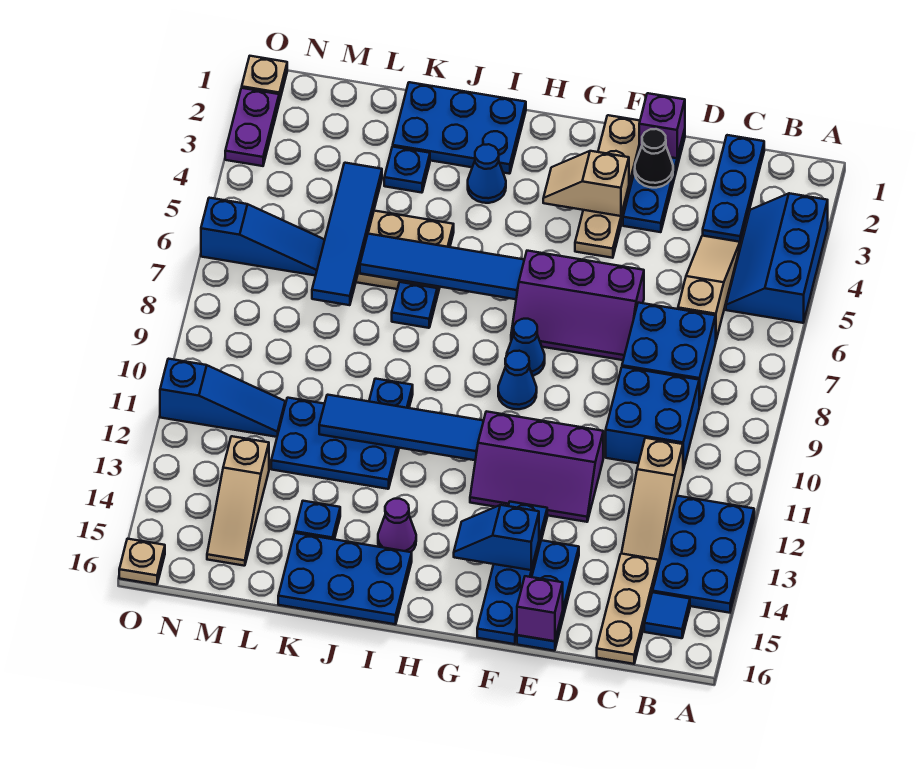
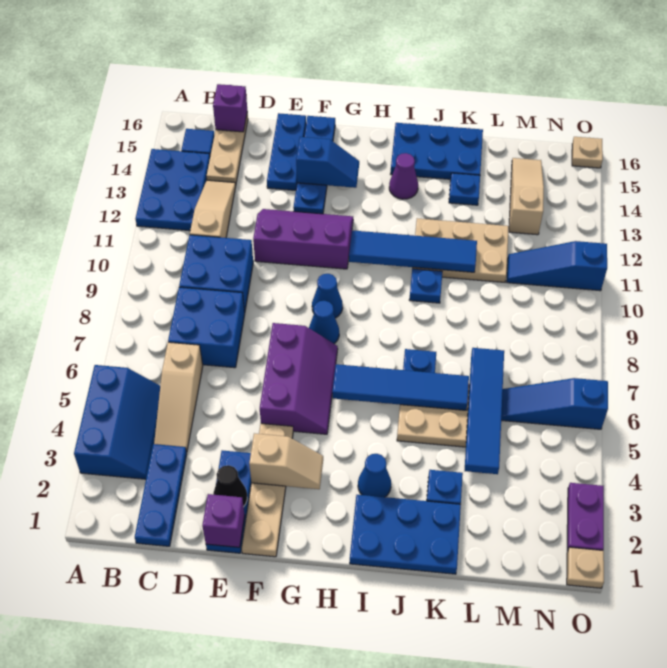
purple slope E6:G7 level 1 top 6 -> purple slope F5:G7 level 1 top F
purple brick E16 level 2 -> purple brick C16 level 2
blue plate J11:L12 level 1 -> tan plate J11:L12 level 1

